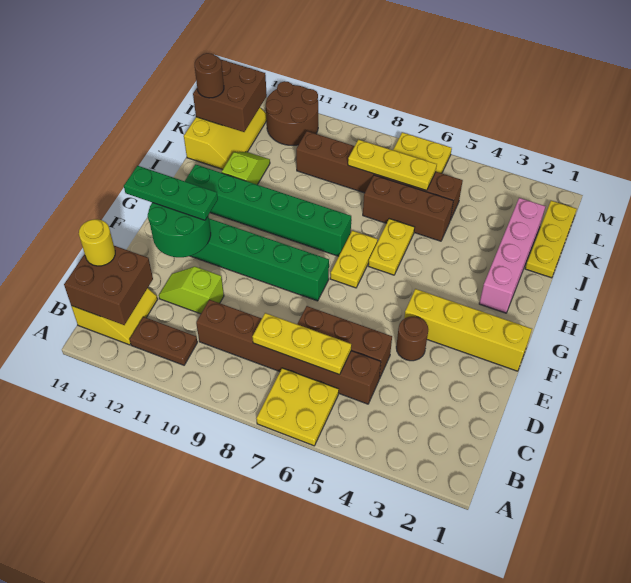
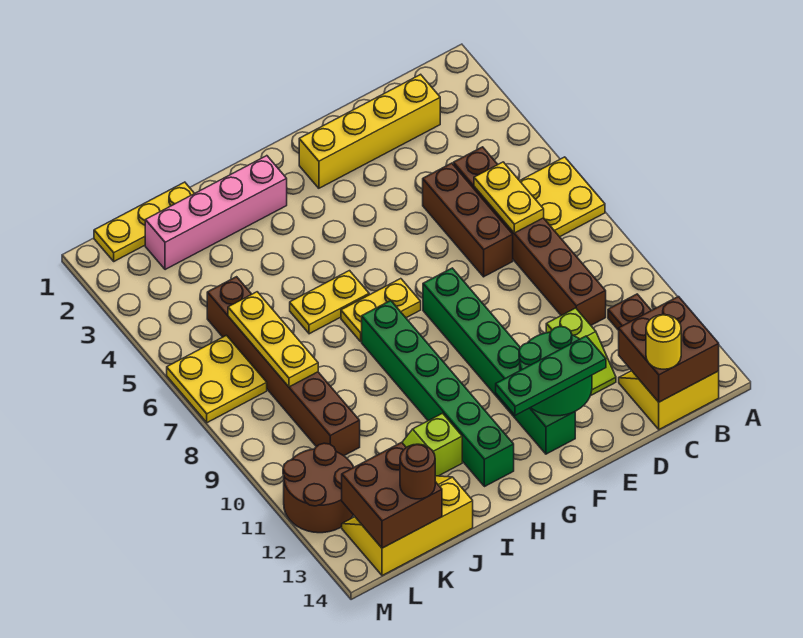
yellow plate C6:C8 level 2 -> yellow plate C6:C7 level 2
brown round brick E4 level 1 -> none
yellow brick F1:F4 level 1 -> yellow brick C2:F2 level 1
green plate F12:F14 level 3 -> green plate E13:G13 level 3
brown brick J5:J7 level 1 -> none

